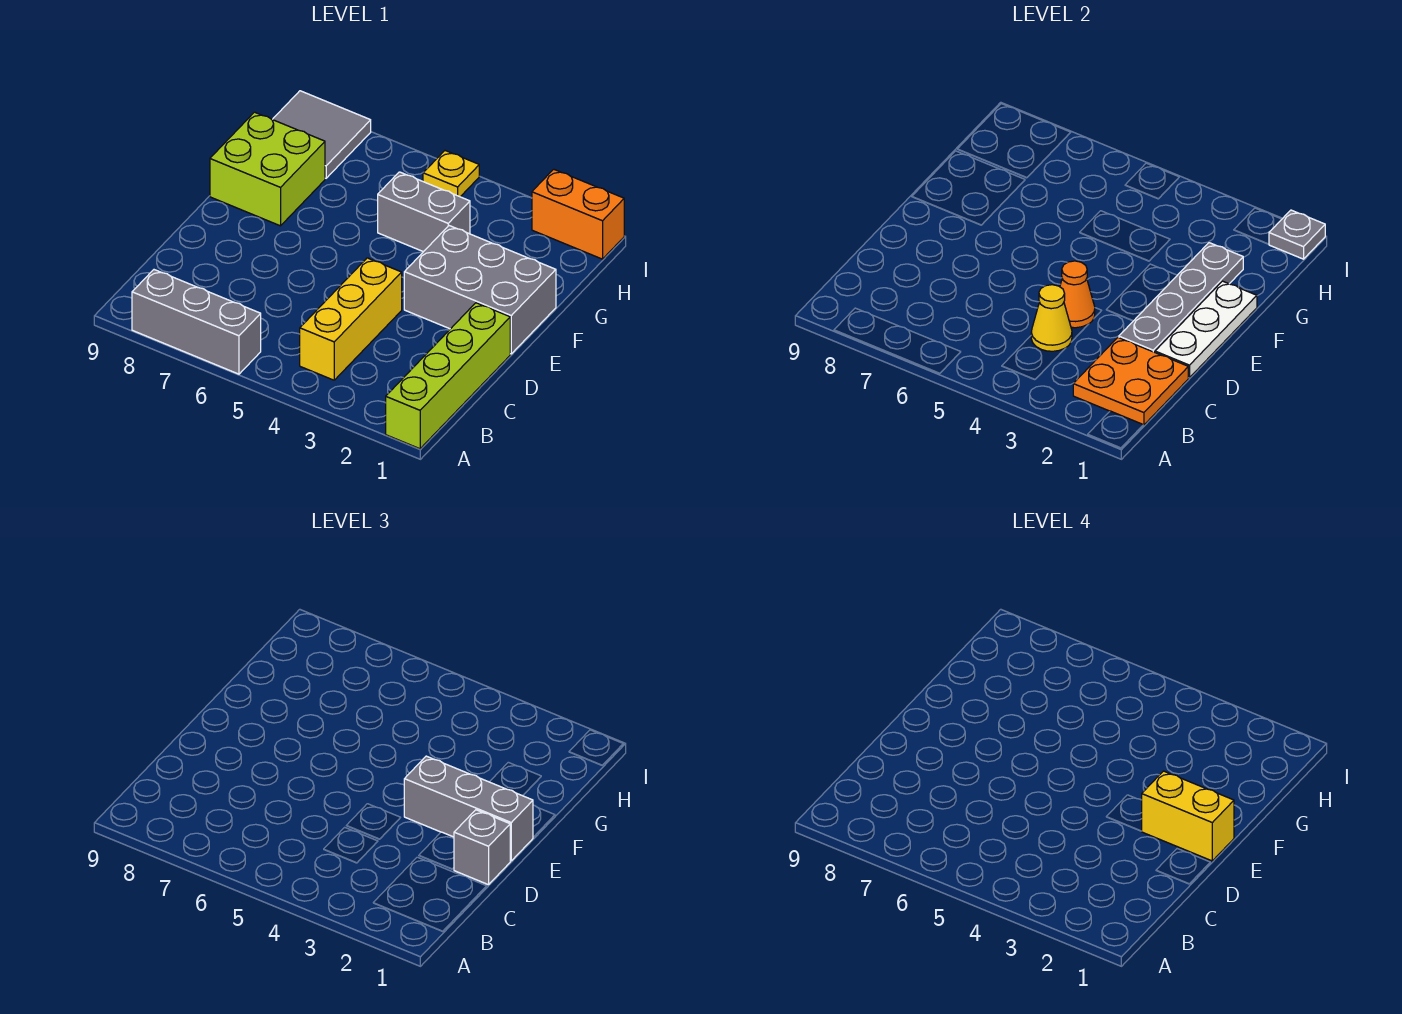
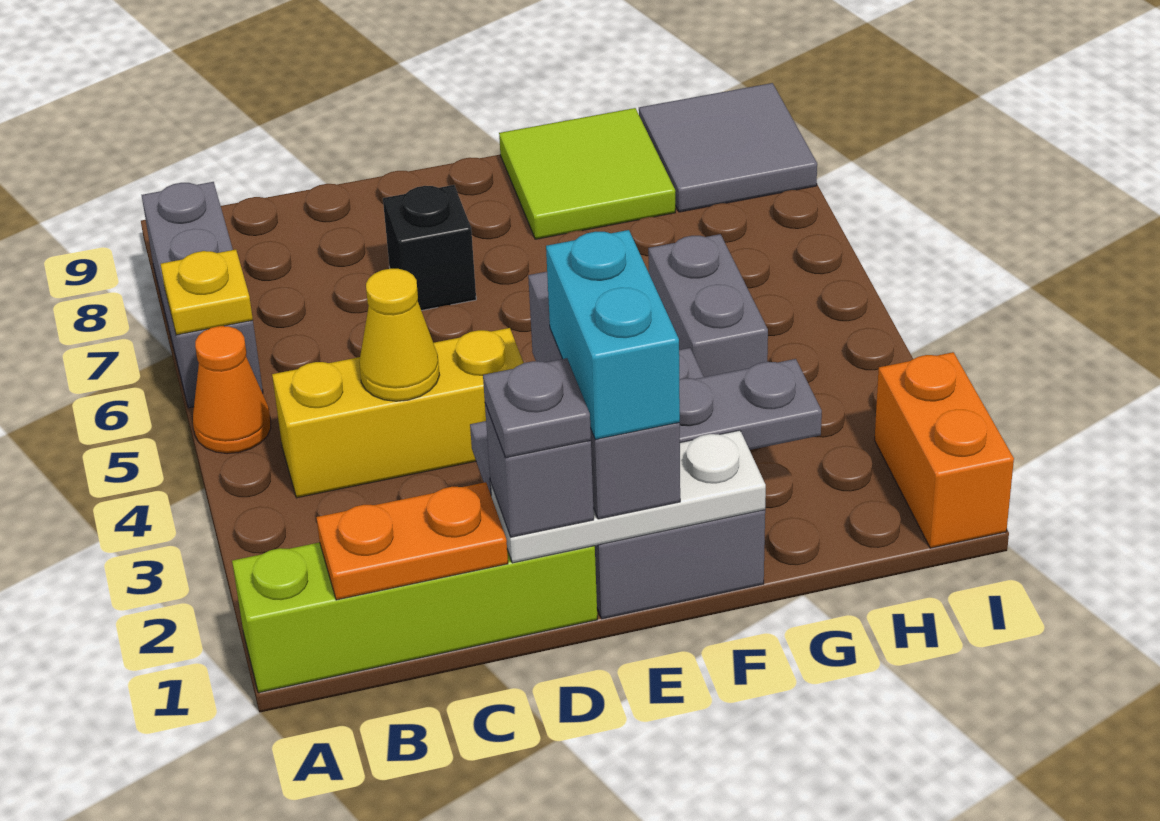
orange plate B1:C2 level 2 -> orange plate B1:C1 level 2
orange cone D4 level 2 -> orange cone A5 level 1
none -> black brick D7 level 1
yellow brick E1:E2 level 4 -> cyan brick E1:E2 level 4
lime brick F8:G9 level 1 -> lime tile F8:G9 level 1
grey plate I1 level 2 -> grey plate D1 level 4
yellow plate I5 level 1 -> yellow plate A6 level 2

